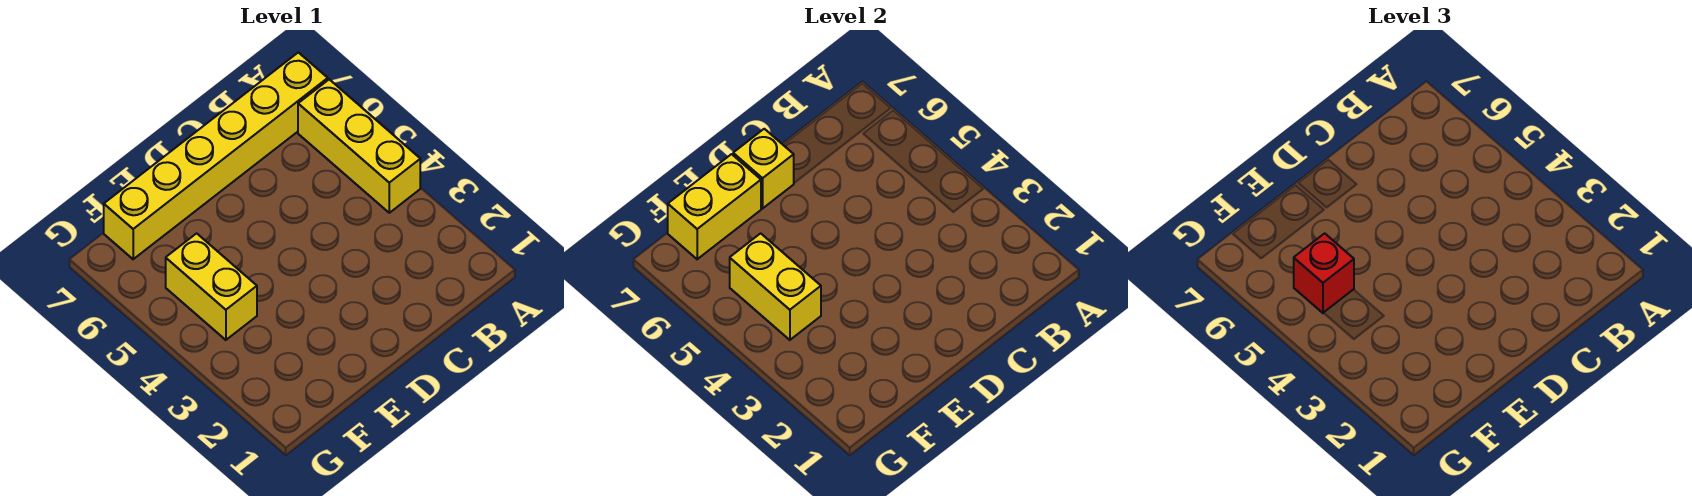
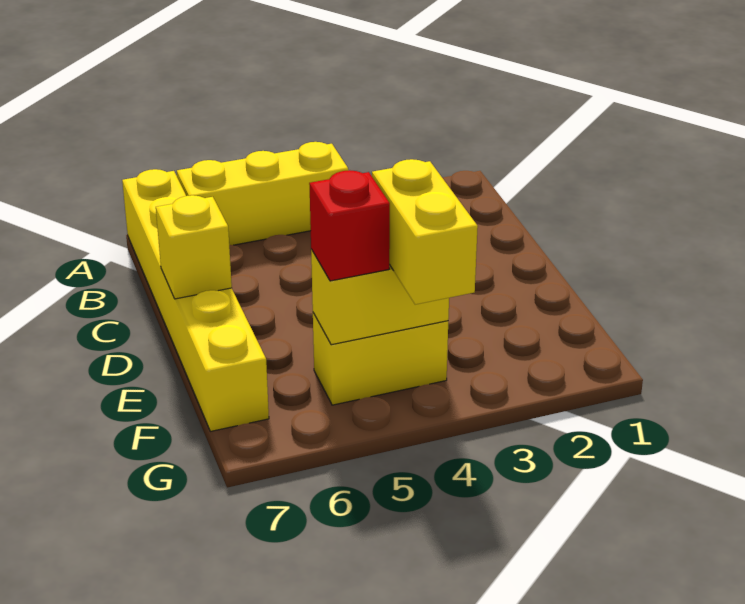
yellow brick E7:F7 level 2 -> yellow brick F4:G4 level 3

